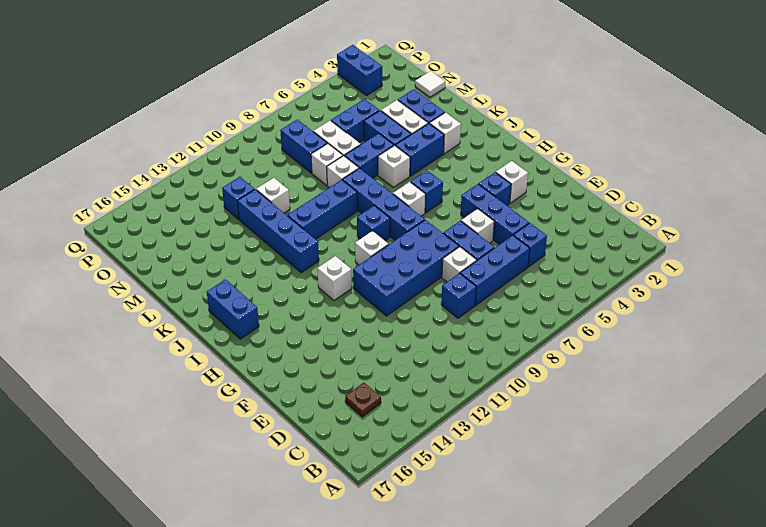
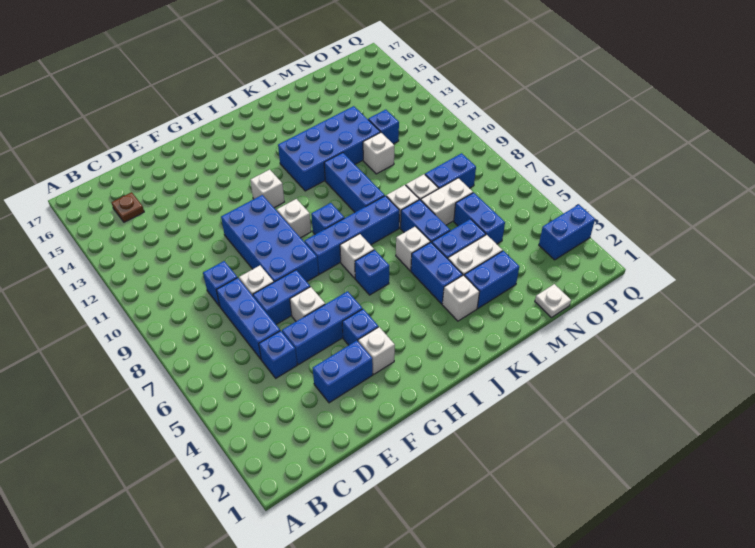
blue brick I16:J16 level 1 -> blue brick E3:F3 level 1
blue brick J12:M12 level 1 -> blue brick J12:M13 level 1
white tile N1 level 1 -> white plate N1 level 1

